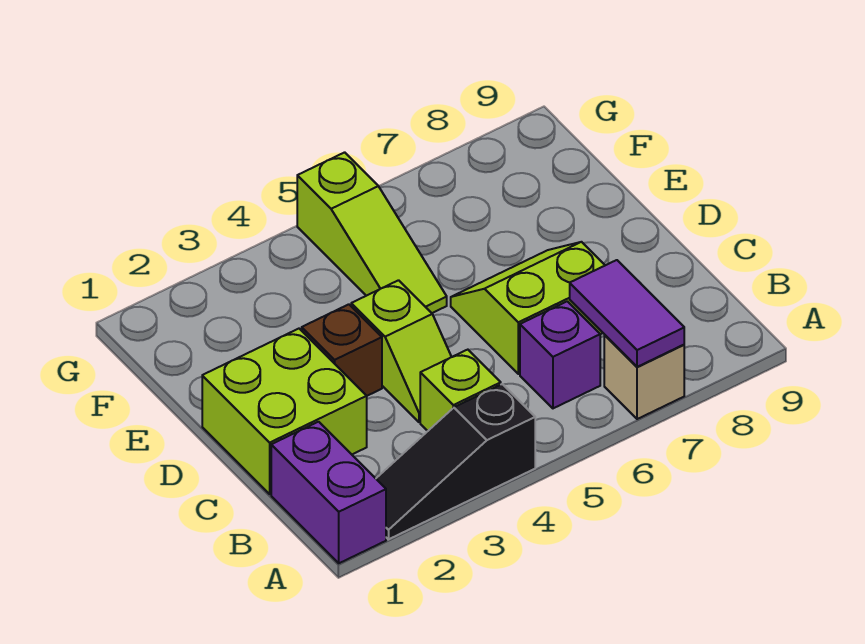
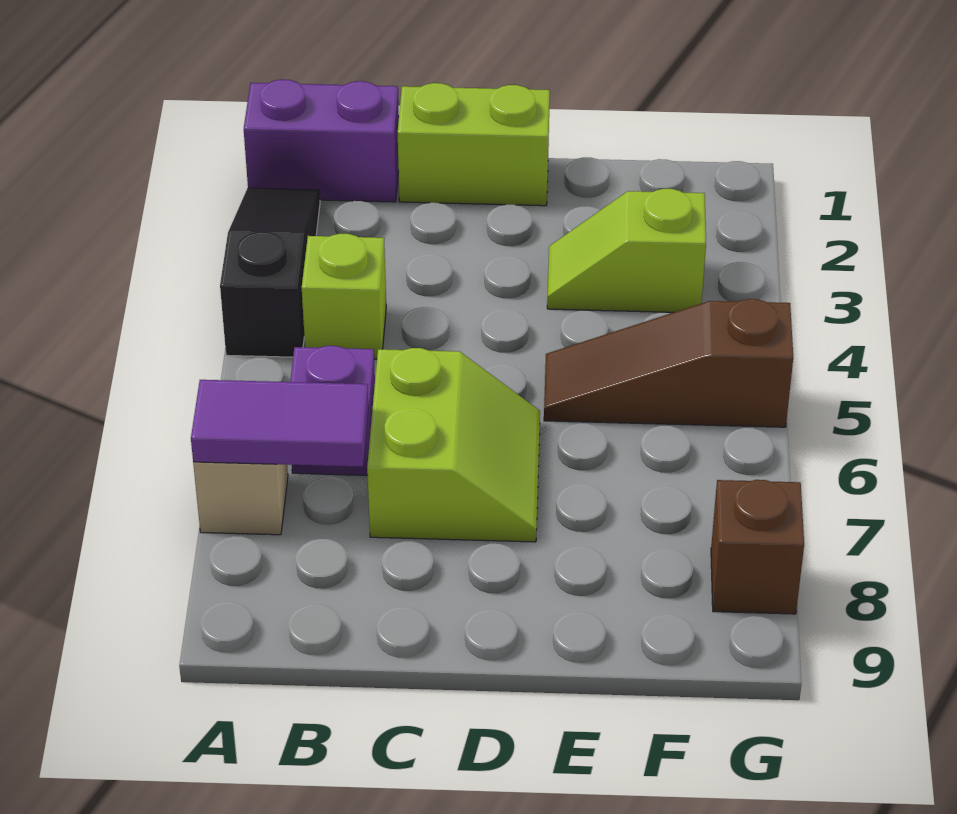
lime brick C1:D2 level 1 -> lime brick C1:D1 level 1
lime slope C4:D4 level 1 top D -> lime slope E3:F3 level 1 top F
brown brick D3 level 1 -> brown brick G8 level 1
lime slope E5:G5 level 1 top G -> brown slope E5:G5 level 1 top G

